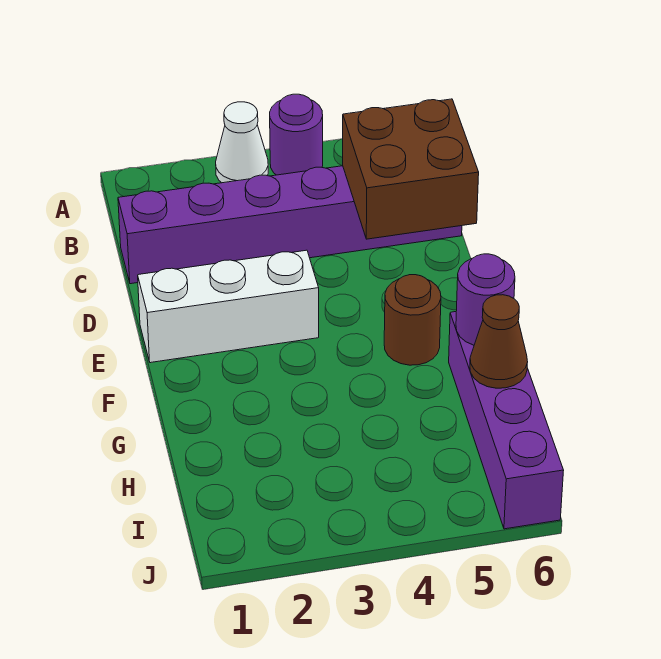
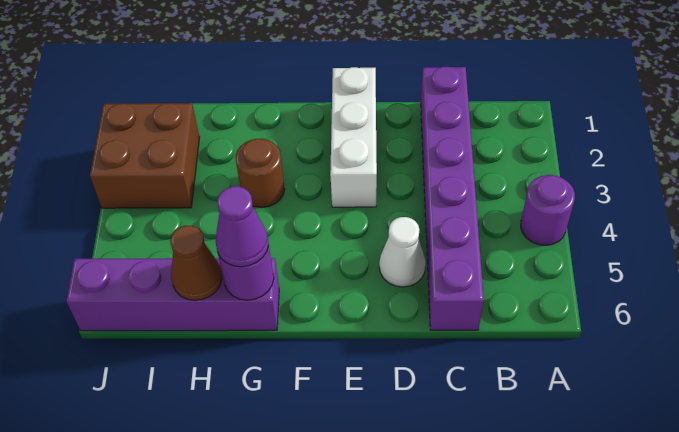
white cone A3 level 1 -> white cone D5 level 1
brown brick C5:D6 level 2 -> brown brick I2:J3 level 1
brown round brick F5 level 1 -> brown round brick G3 level 1
none -> purple cone G6 level 3

